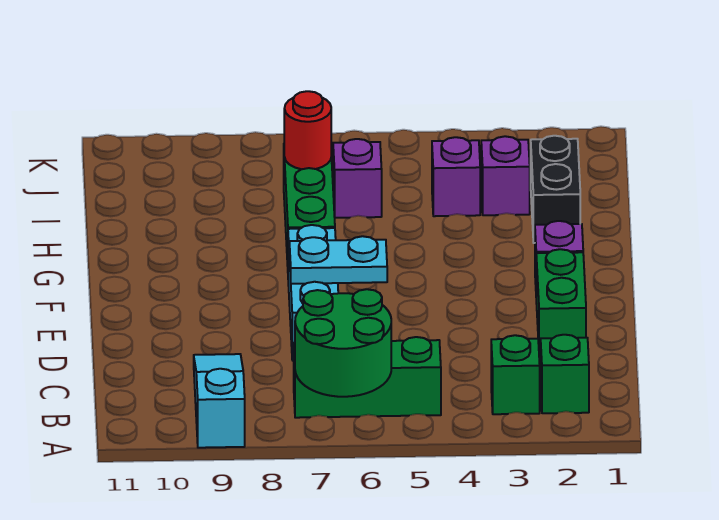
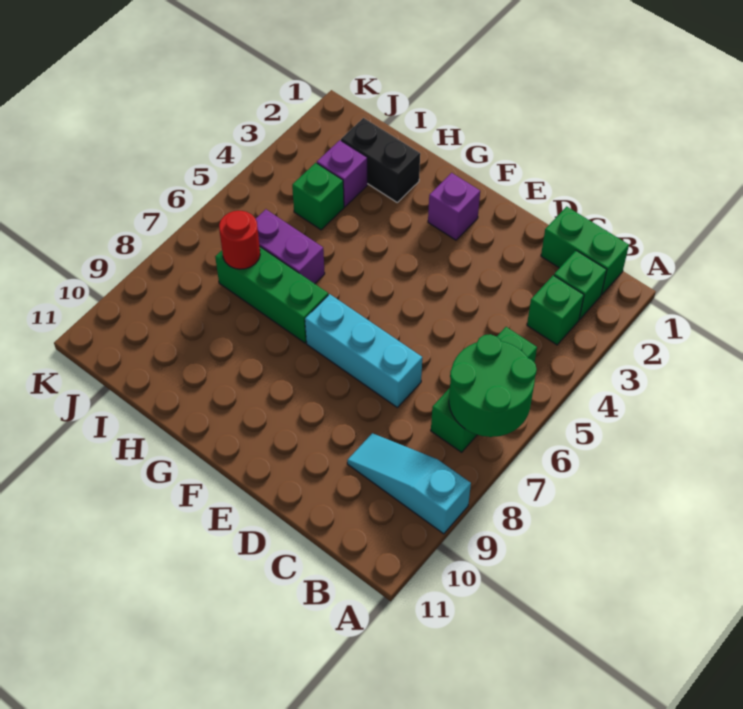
green brick D2:E2 level 1 -> green brick B1:C1 level 1
cyan plate E6:E7 level 2 -> none
purple brick I4 level 1 -> green brick I4 level 1
purple brick I6 level 1 -> purple brick H6:I6 level 1

